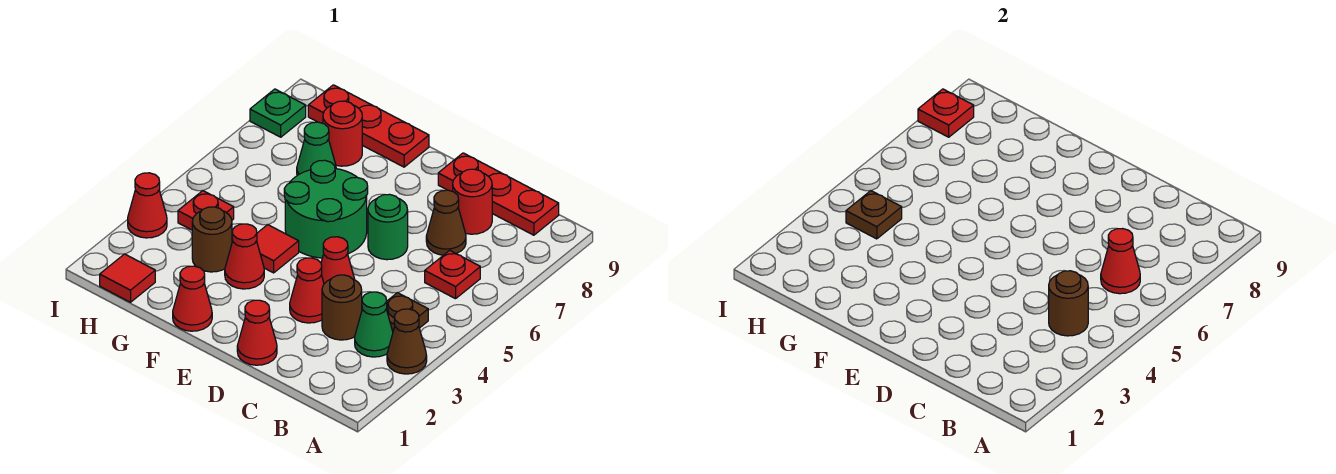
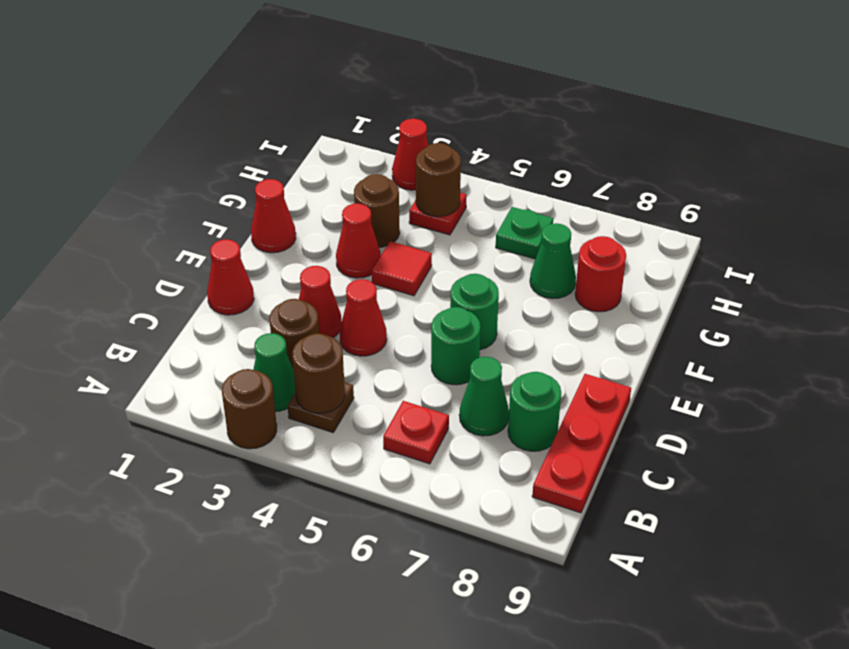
brown cone A3 level 1 -> brown round brick A3 level 1
red cone B6 level 2 -> none
brown cone C7 level 1 -> green cone C7 level 1
red round brick C8 level 1 -> green round brick C8 level 1
green round brick E5:F6 level 1 -> green round brick E6 level 1
red plate F9:H9 level 1 -> none
red tile H1 level 1 -> none
brown plate H4 level 2 -> brown round brick H4 level 2
green plate I8 level 1 -> green plate H6 level 1
red plate I8 level 2 -> none

